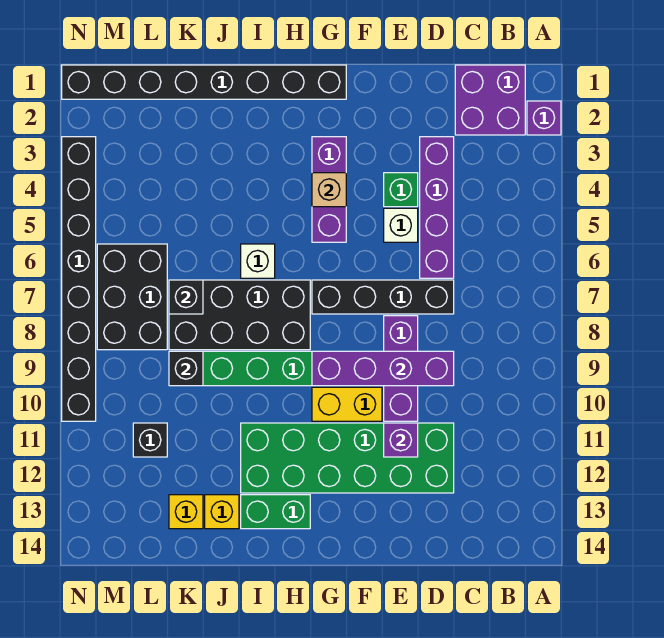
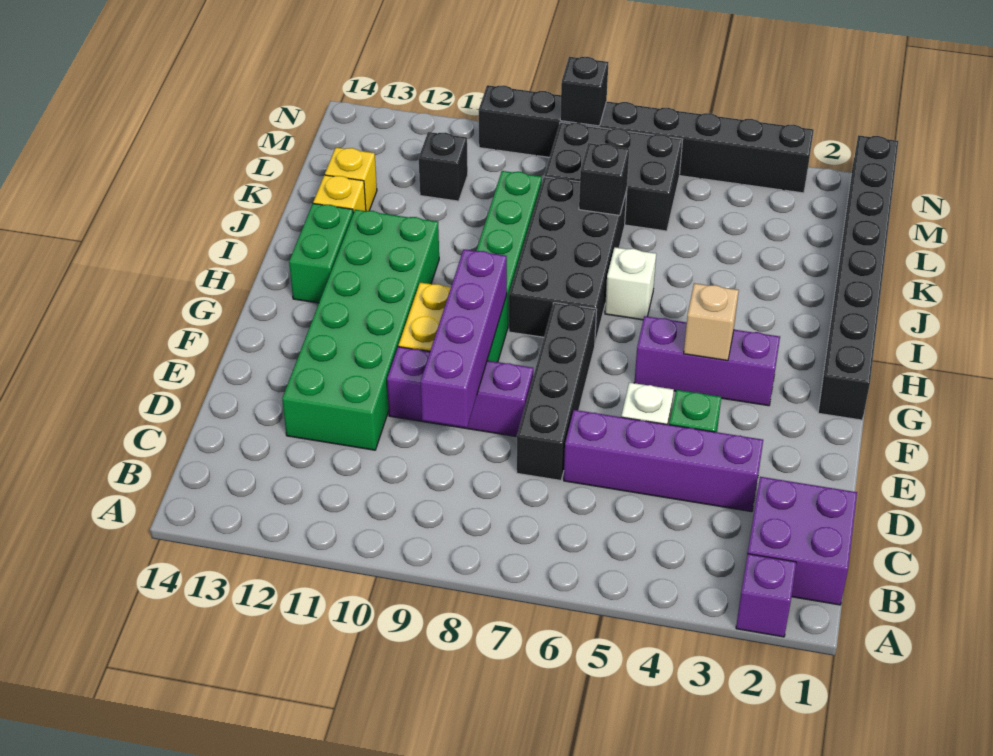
purple brick E11 level 2 -> none
black brick K9 level 2 -> black brick N8 level 2

